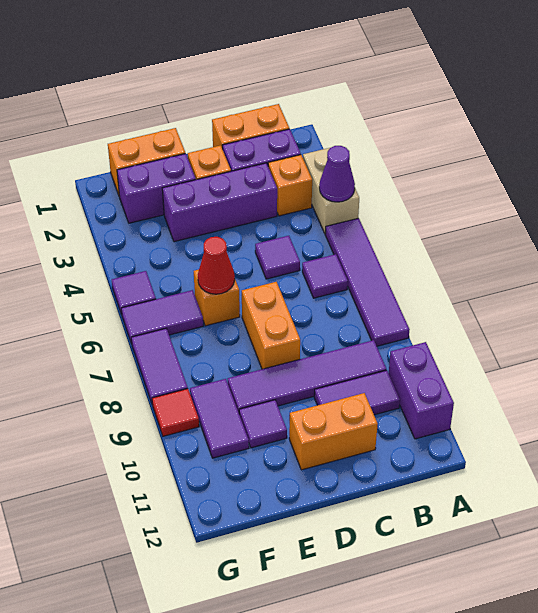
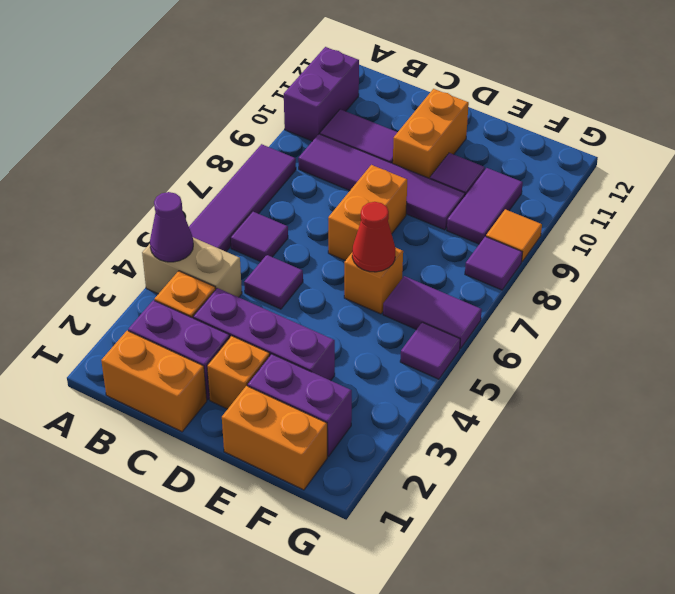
tan brick A3:A4 level 1 -> tan brick A4:B4 level 1
orange brick C11:D11 level 1 -> orange brick D10:D11 level 1
purple tile G7:G8 level 1 -> purple tile G8 level 1
red tile G9 level 1 -> orange tile G9 level 1

